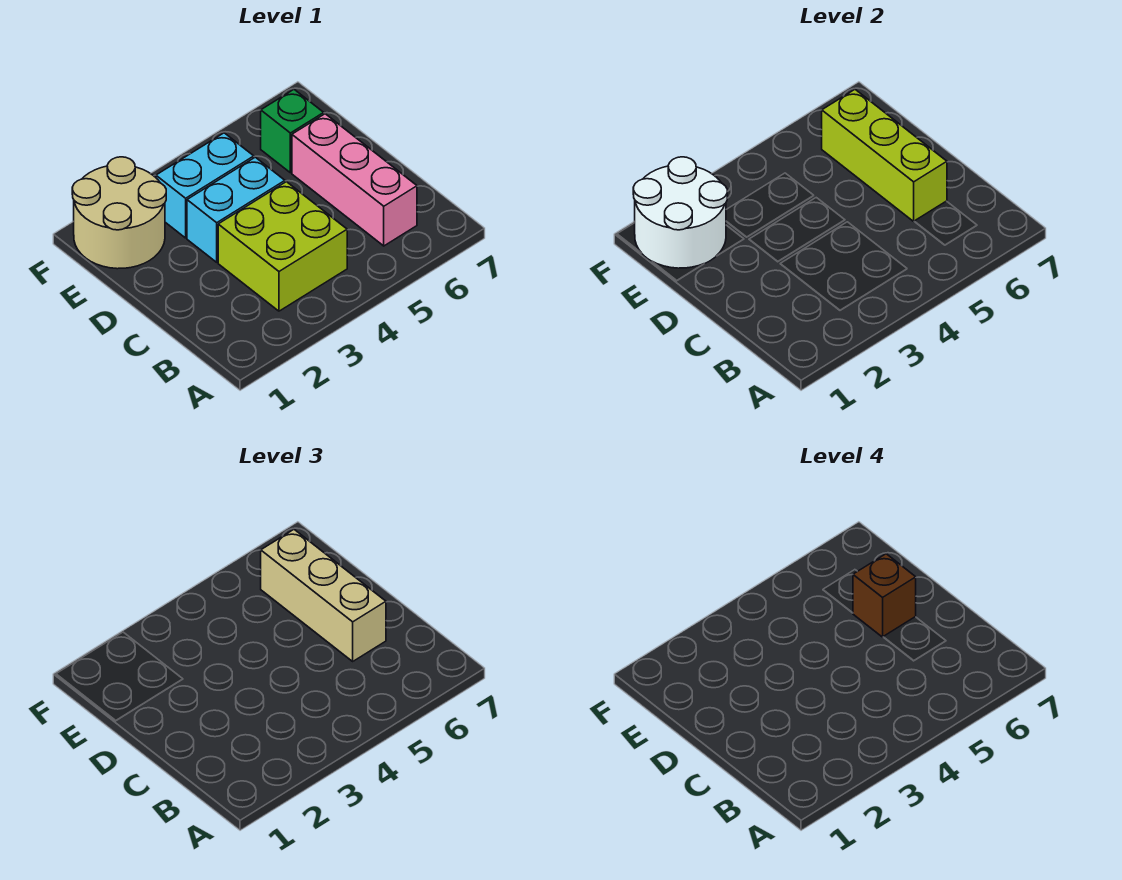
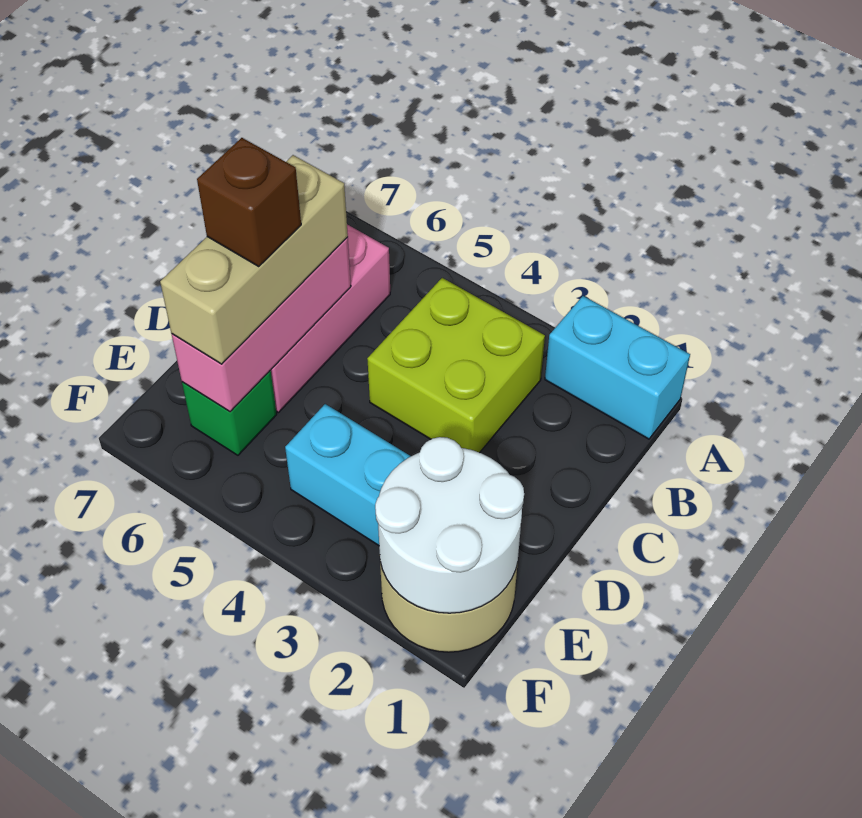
lime brick C6:E6 level 2 -> pink brick C6:E6 level 2
cyan brick D3:D4 level 1 -> cyan brick A1:A2 level 1

